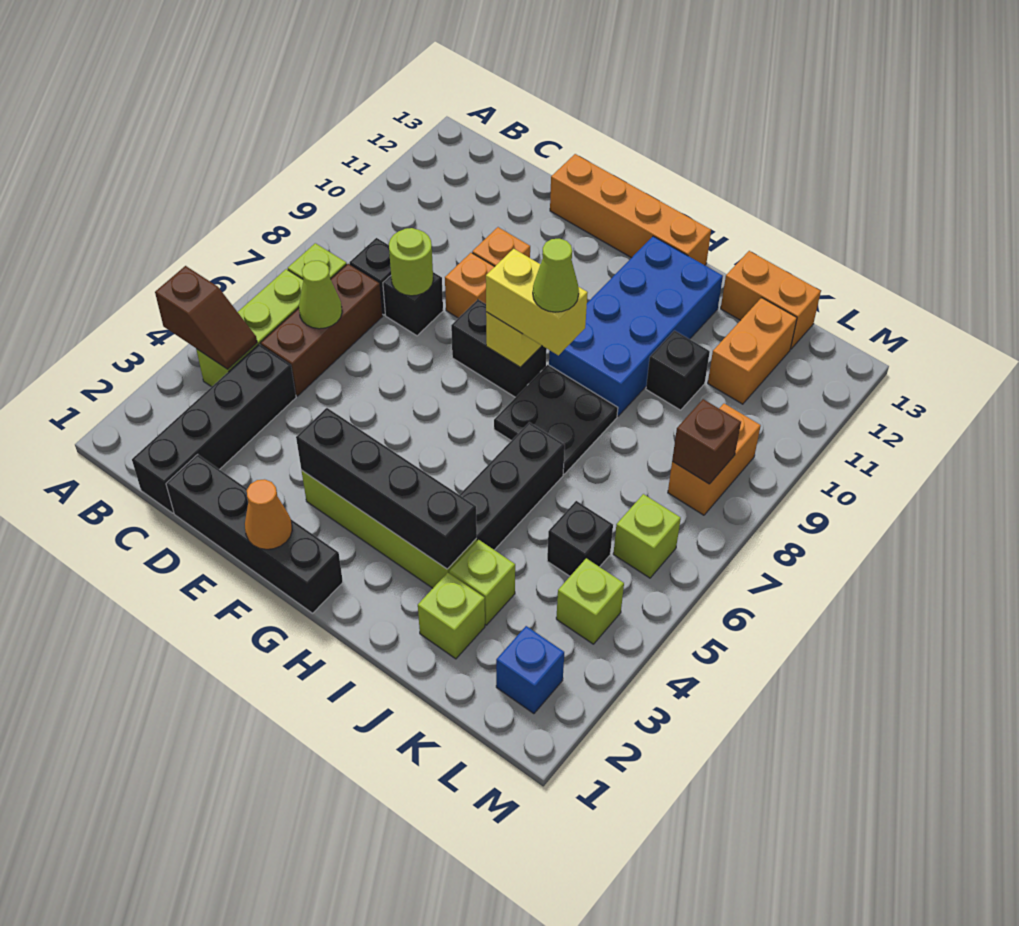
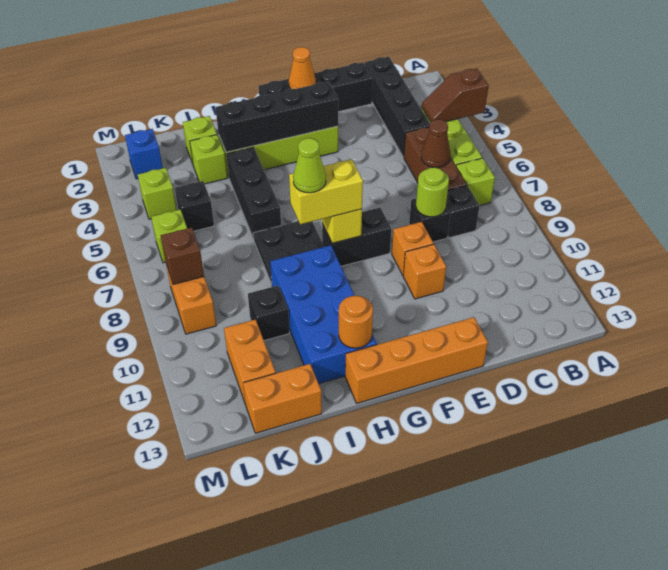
lime cone C6 level 2 -> brown cone C6 level 2
none -> orange round brick H12 level 2

